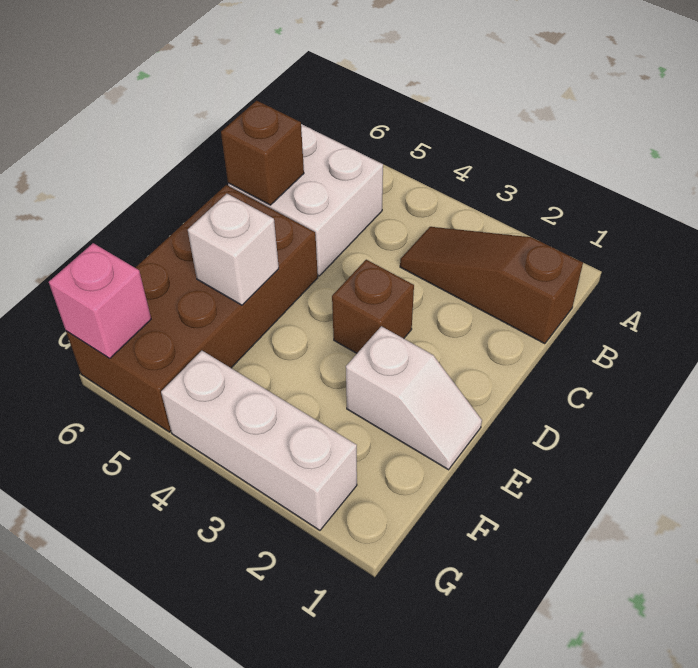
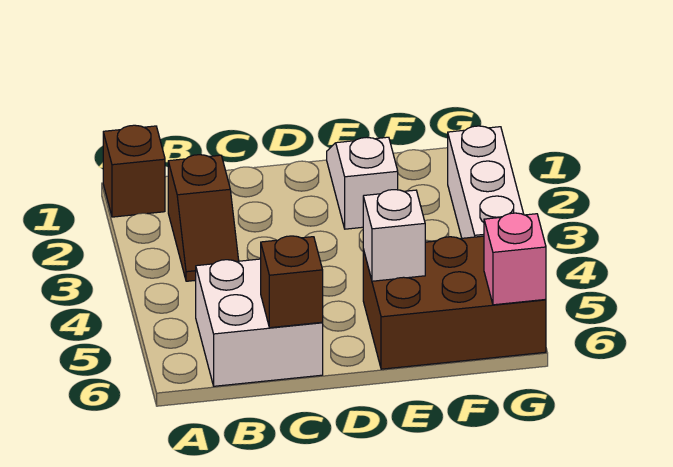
brown slope B1:B3 level 1 top 1 -> brown slope B2:B3 level 1 top 2
brown brick D3 level 1 -> brown brick A1 level 1
brown brick D5:G6 level 1 -> brown brick E5:G6 level 1

